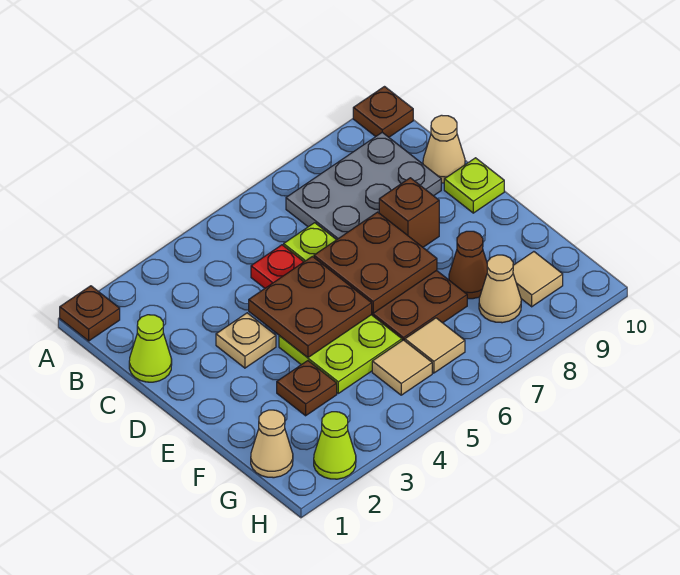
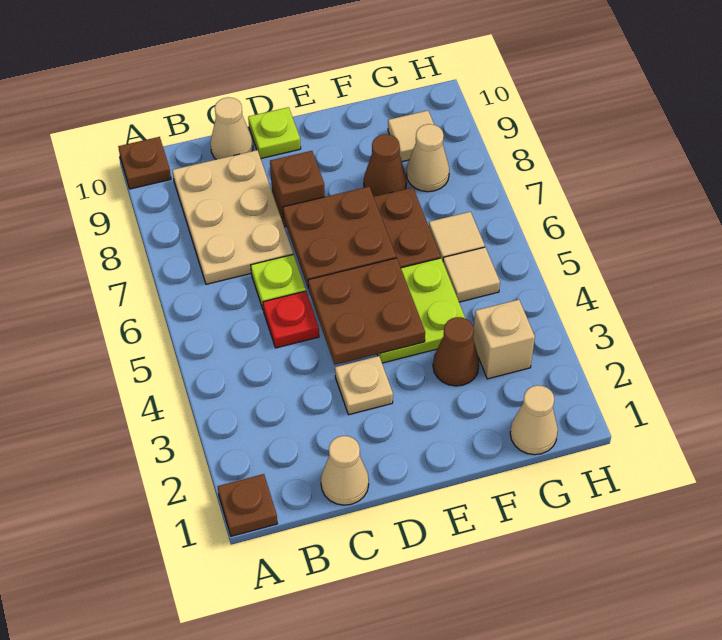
grey plate B7:C9 level 1 -> tan plate B7:C9 level 1
lime cone C1 level 1 -> tan cone C1 level 1
brown plate F3 level 1 -> brown cone F3 level 1
none -> tan brick G3 level 1
lime cone H2 level 1 -> none

